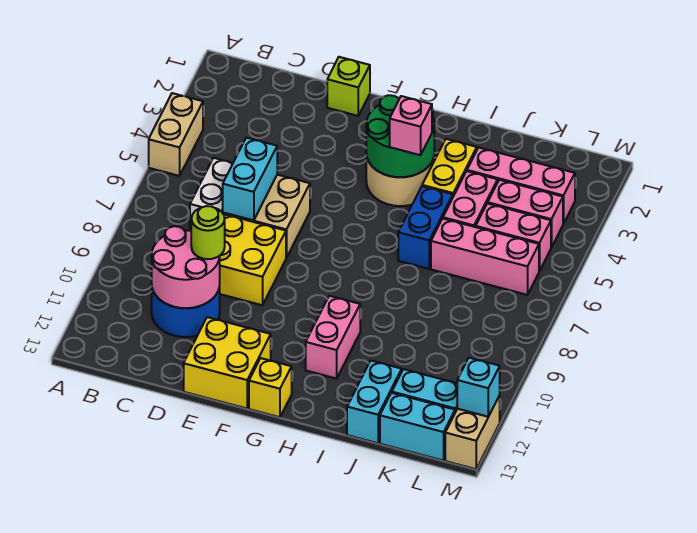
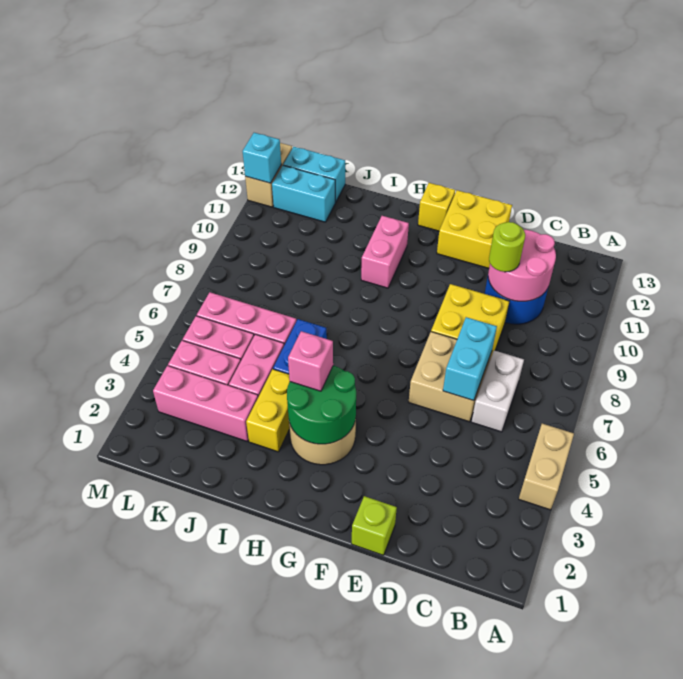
cyan brick J12:J13 level 1 -> none

